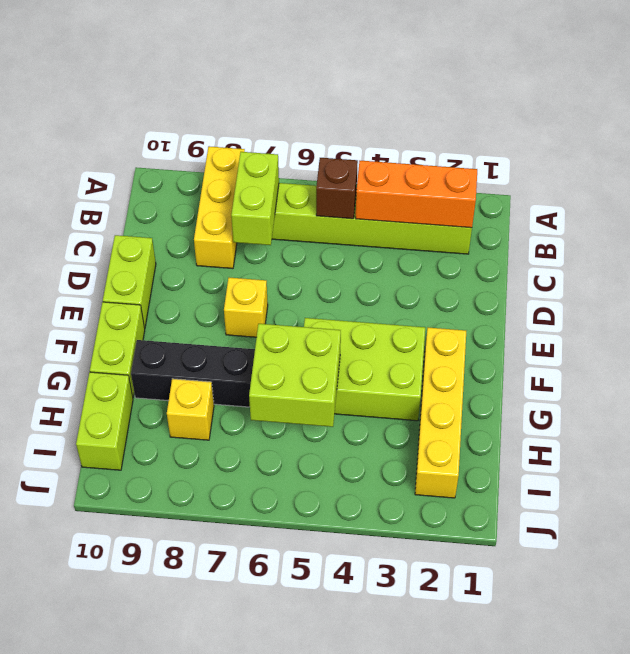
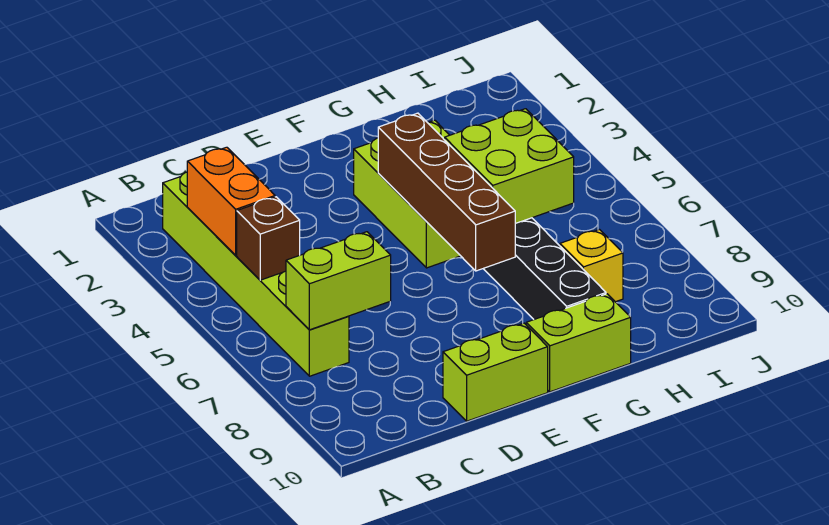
yellow brick A8:C8 level 1 -> none
orange brick B2:B4 level 2 -> orange brick B3:B4 level 2
yellow brick E7 level 1 -> none
yellow brick F2:I2 level 1 -> none
none -> brown brick F4:F7 level 2
lime brick H10:I10 level 1 -> none

